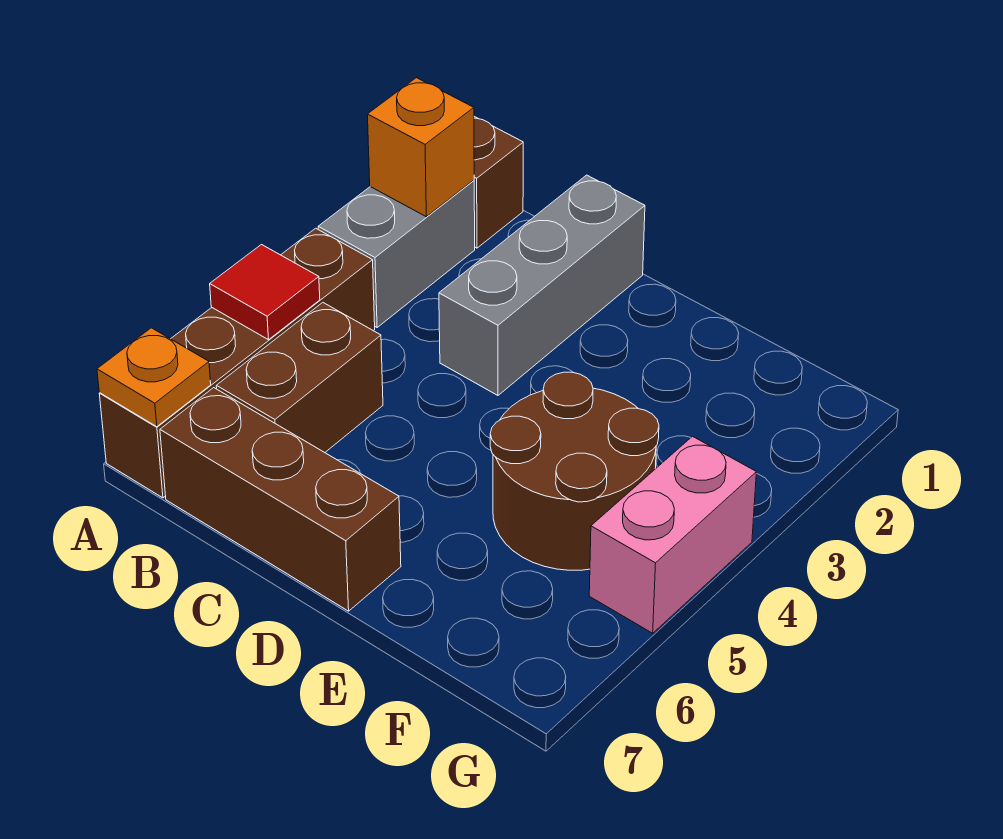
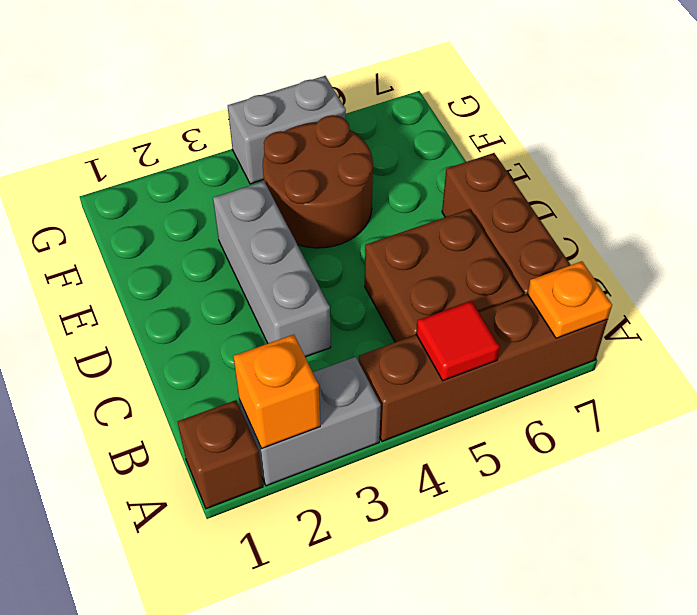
brown brick B5:B6 level 1 -> brown brick B5:C6 level 1
grey brick C1:C3 level 1 -> grey brick C3:E3 level 1
pink brick G4:G5 level 1 -> grey brick G4:G5 level 1

